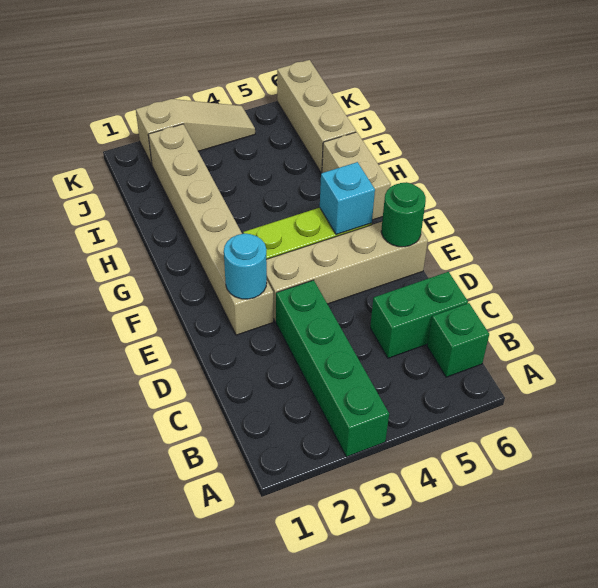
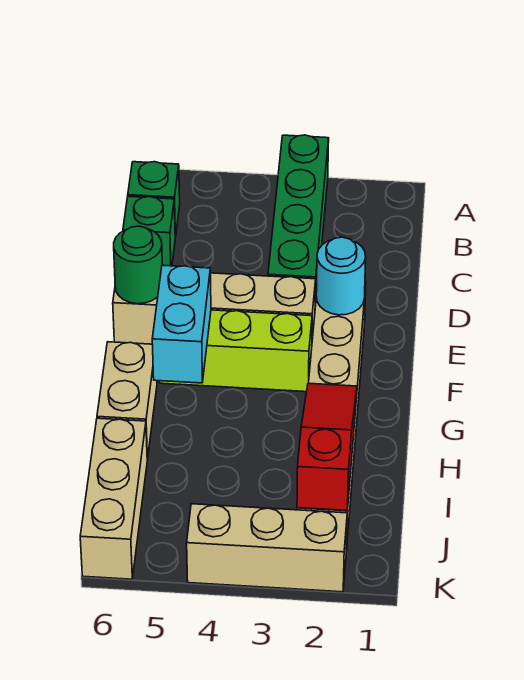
green brick C5:C6 level 1 -> green brick C6 level 1
cyan brick F5 level 2 -> cyan brick F5:G5 level 2
none -> red slope H2:J2 level 2 top J
tan slope K2:K4 level 1 top 2 -> tan brick K2:K4 level 1

